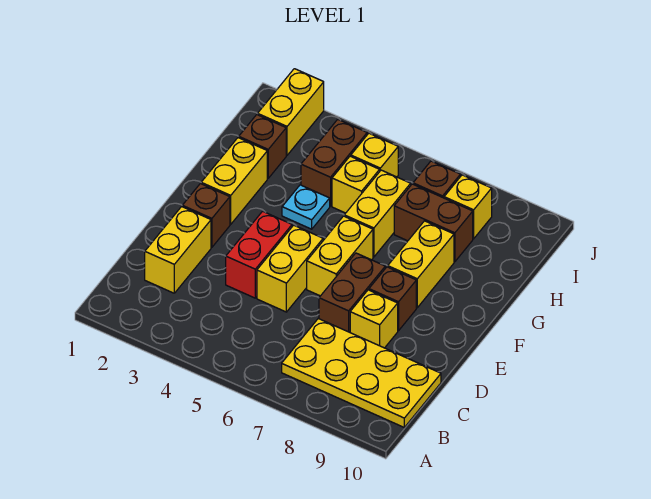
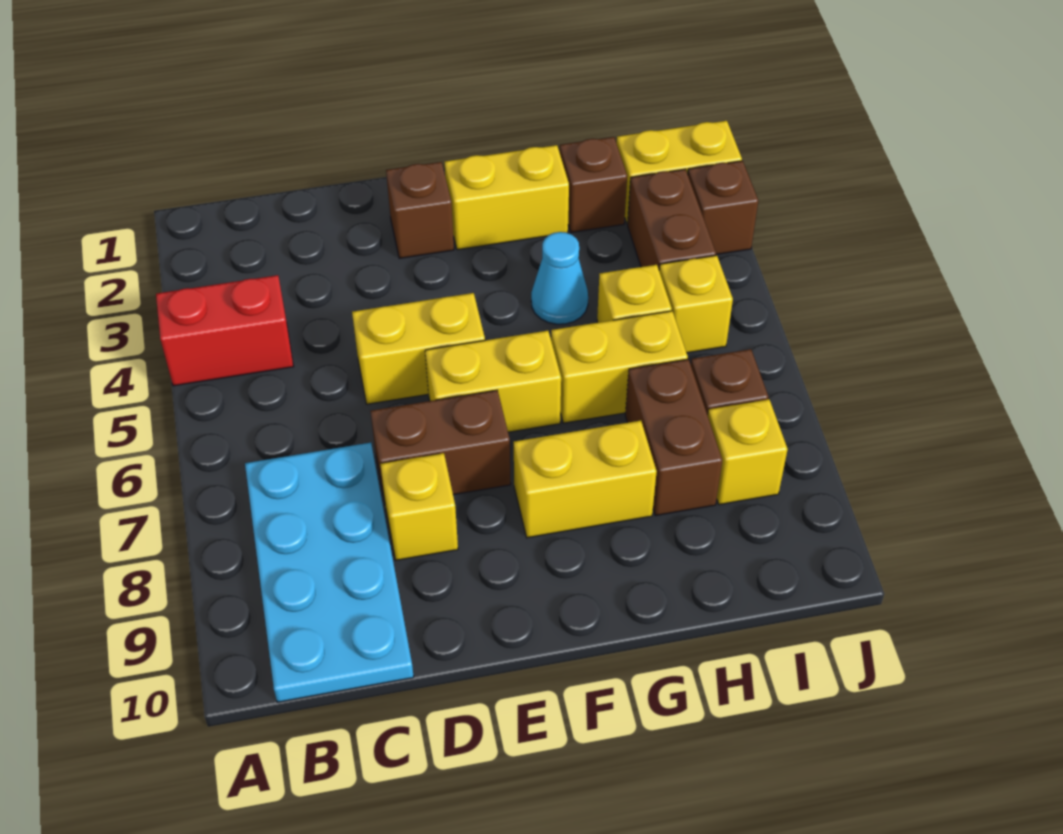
yellow plate B7:C10 level 1 -> cyan plate B7:C10 level 1
yellow brick C2:D2 level 1 -> none
red brick D4:E4 level 1 -> red brick A4:B4 level 1
brown brick E8 level 1 -> brown brick J3 level 1
cyan plate G4 level 1 -> cyan cone G4 level 1
brown brick H4:I4 level 1 -> brown brick I3:I4 level 1

